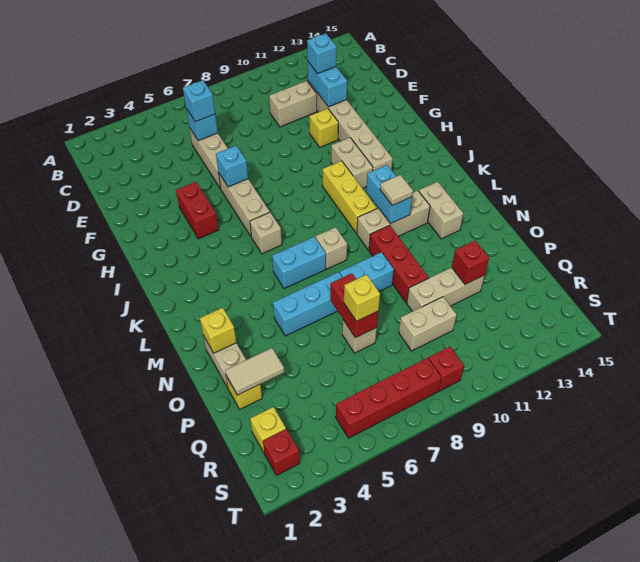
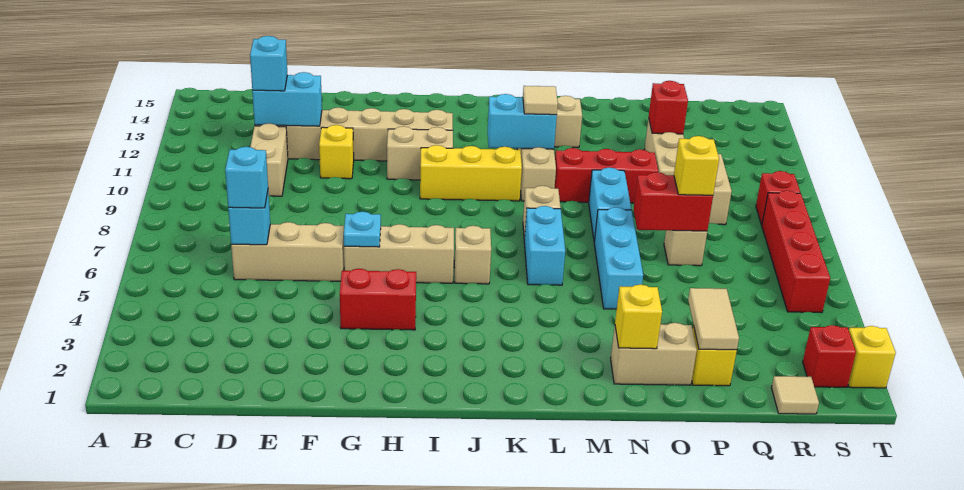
cyan brick G6 level 2 -> cyan plate G6 level 2
none -> tan tile R1 level 1
yellow brick R2 level 1 -> yellow brick T2 level 1

